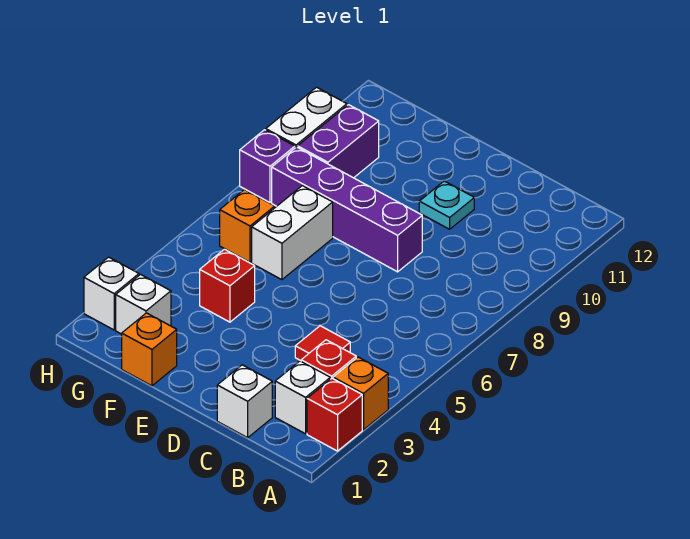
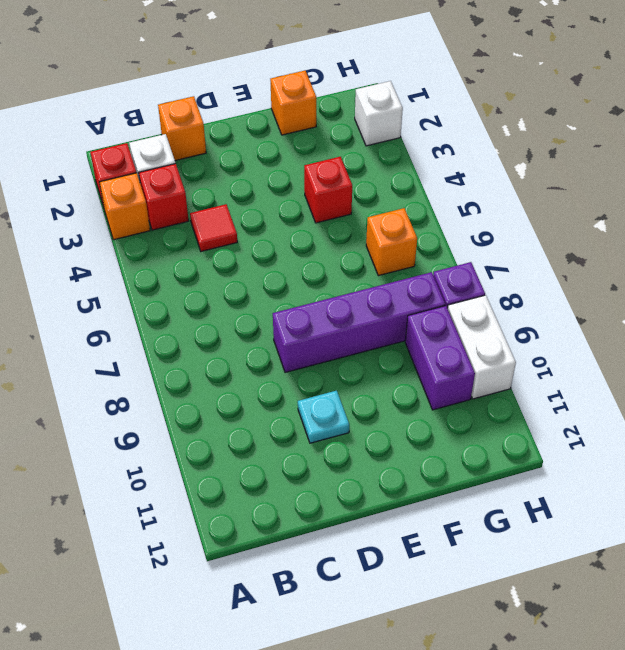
white brick C1 level 1 -> orange brick C1 level 1
white brick F6:F7 level 1 -> none
white brick G2 level 1 -> none

